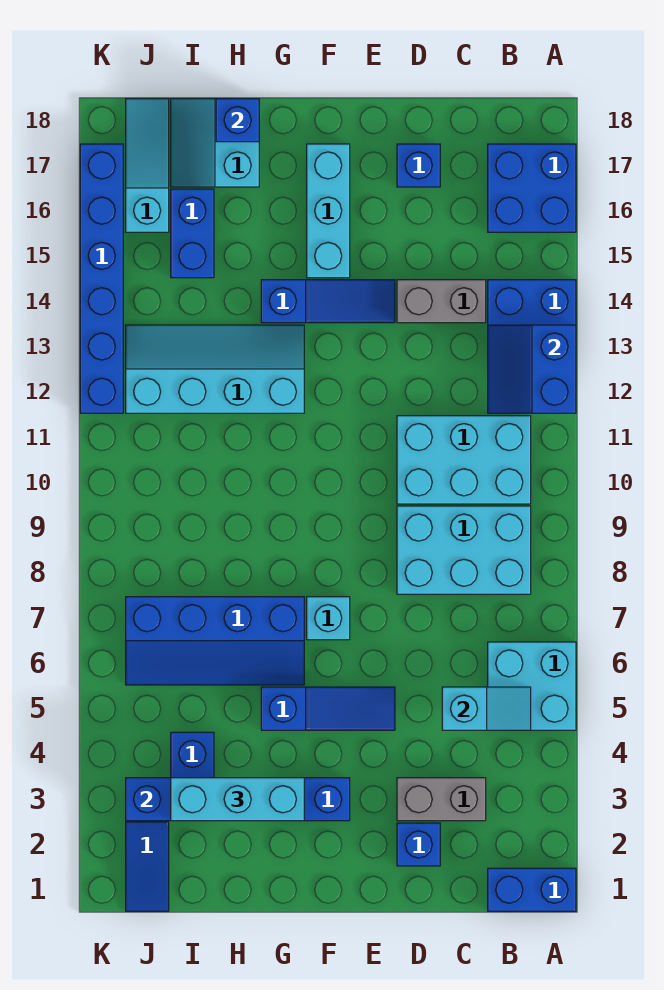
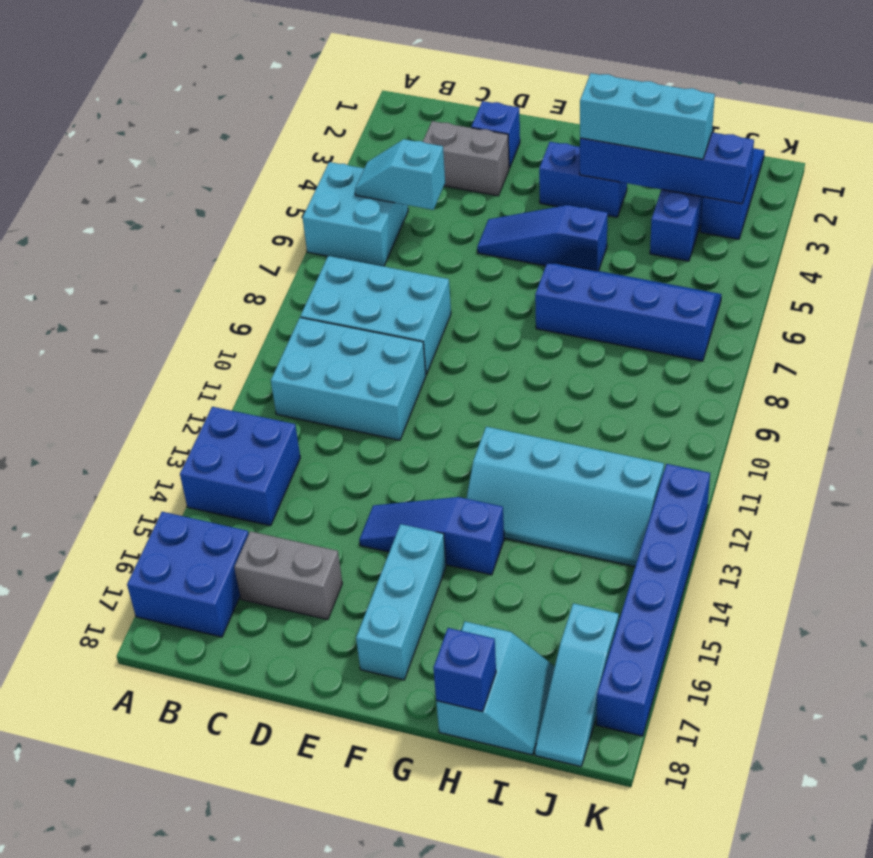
blue brick A1:B1 level 1 -> none
blue slope A12:B13 level 2 top A -> none
grey brick C14:D14 level 1 -> grey brick C16:D16 level 1
blue brick D17 level 1 -> none
cyan brick F7 level 1 -> none
blue brick I15:I16 level 1 -> none

